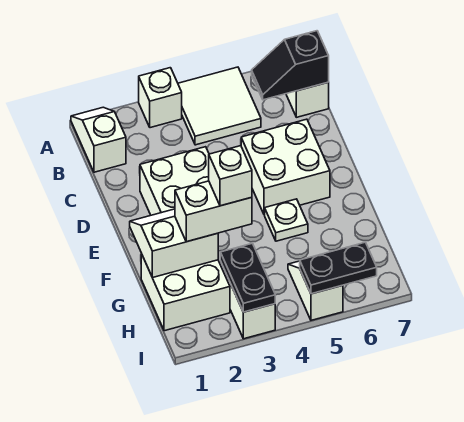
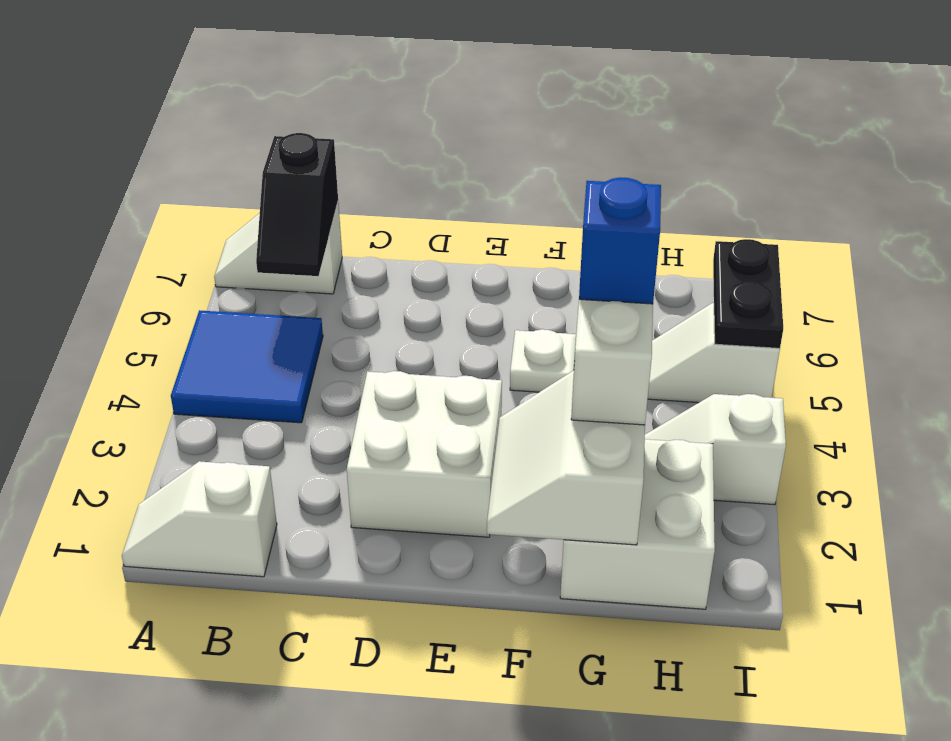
white brick A3 level 1 -> none
white tile A4:B5 level 1 -> blue tile A4:B5 level 1
white brick D5:E6 level 1 -> none
white brick G3 level 4 -> blue brick G3 level 4
black plate H3:I3 level 2 -> none

